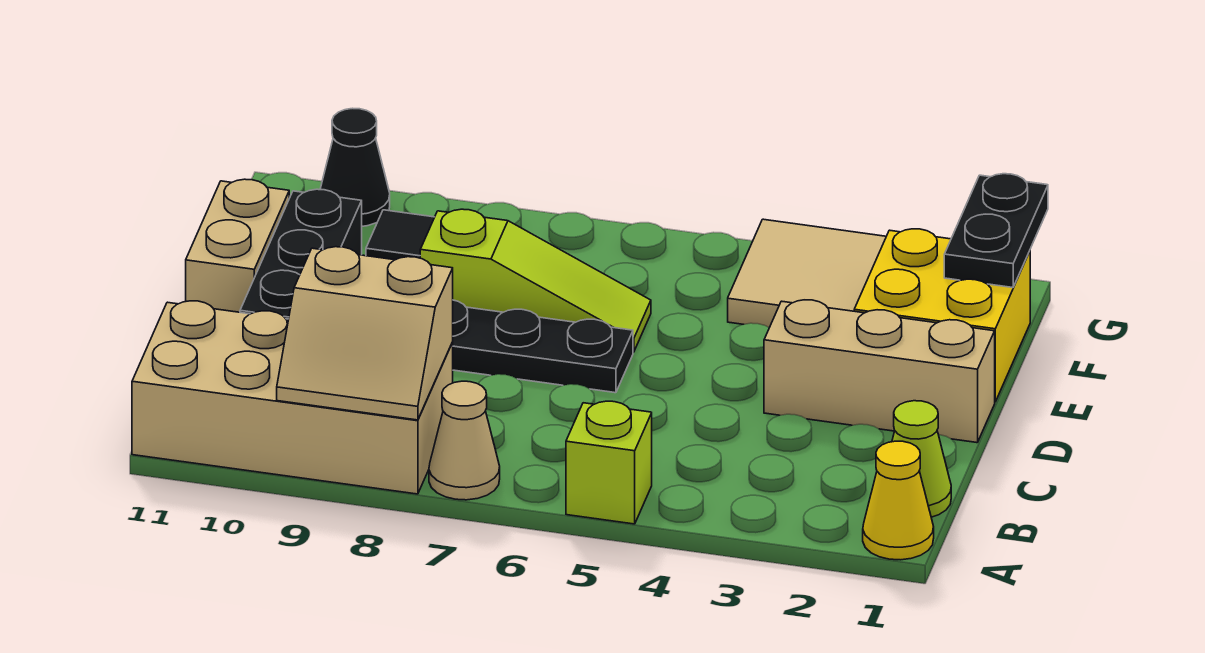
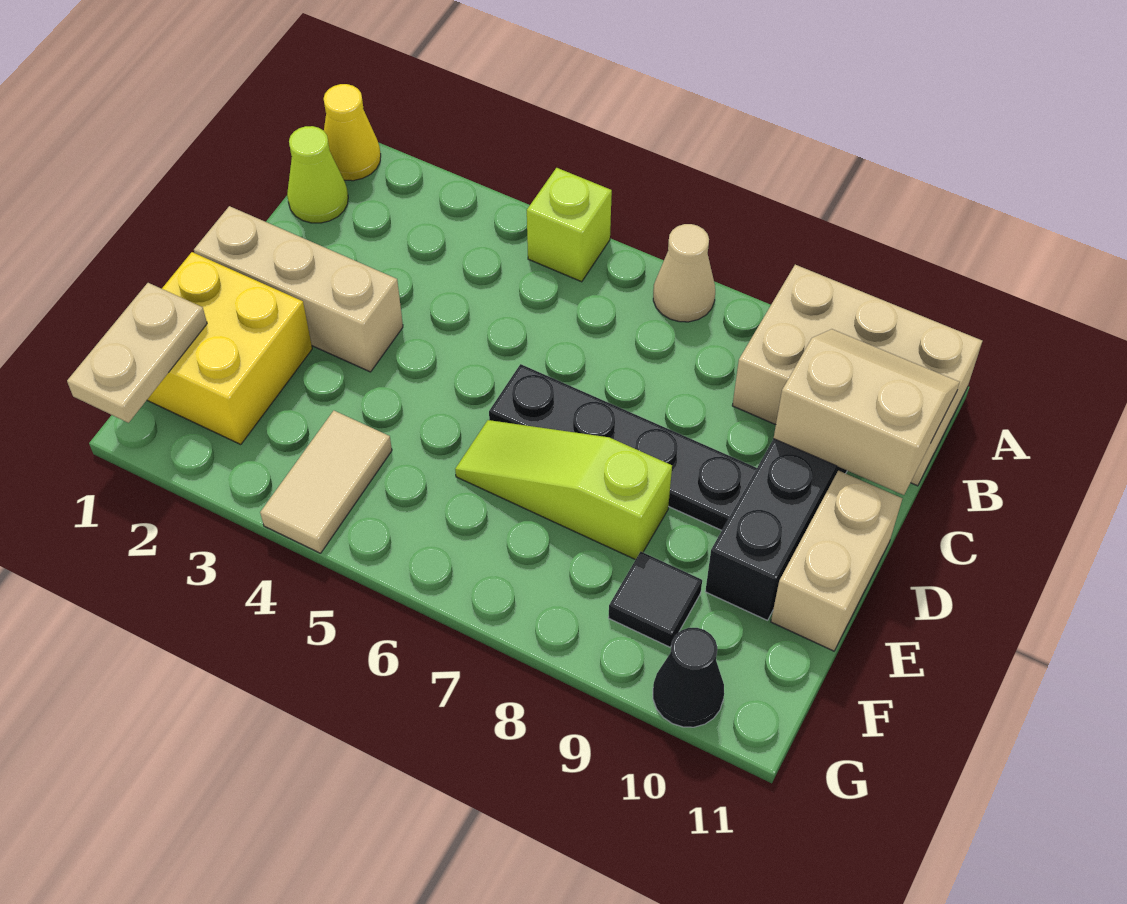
tan brick A8:B11 level 1 -> tan brick A9:B11 level 1
tan slope A8:B9 level 2 top B -> tan slope B10:C11 level 2 top C
black plate F1:G1 level 2 -> tan plate F1:G1 level 2
tan tile F3:G4 level 1 -> tan tile F4:G4 level 1

